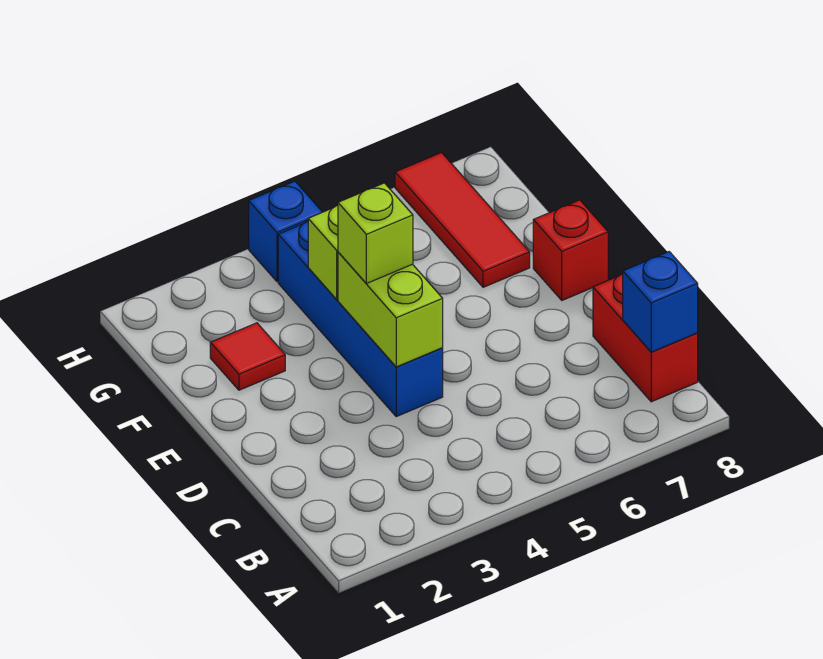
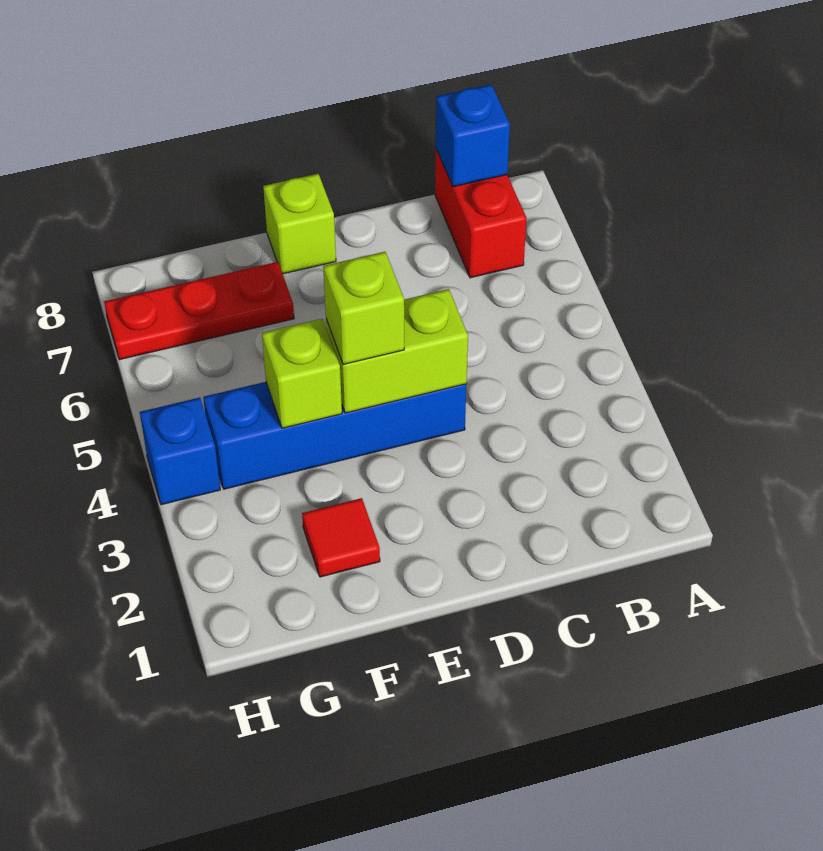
red brick B8:C8 level 1 -> red brick B7:B8 level 1
red brick E8 level 1 -> lime brick E8 level 1
red tile F7:H7 level 1 -> red plate F7:H7 level 1

